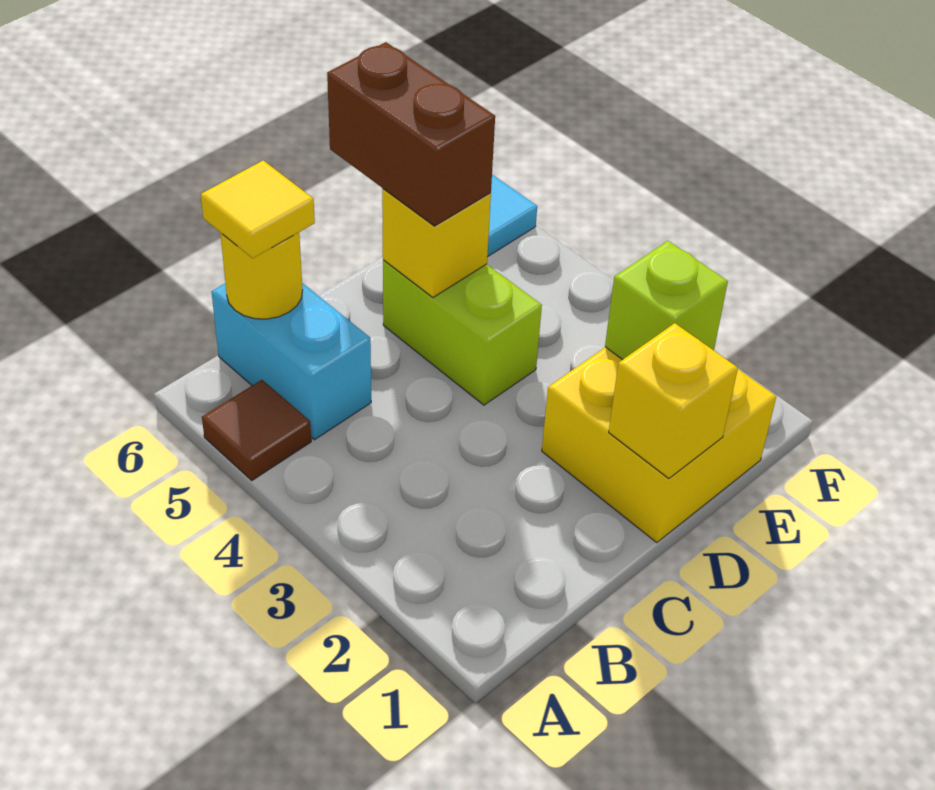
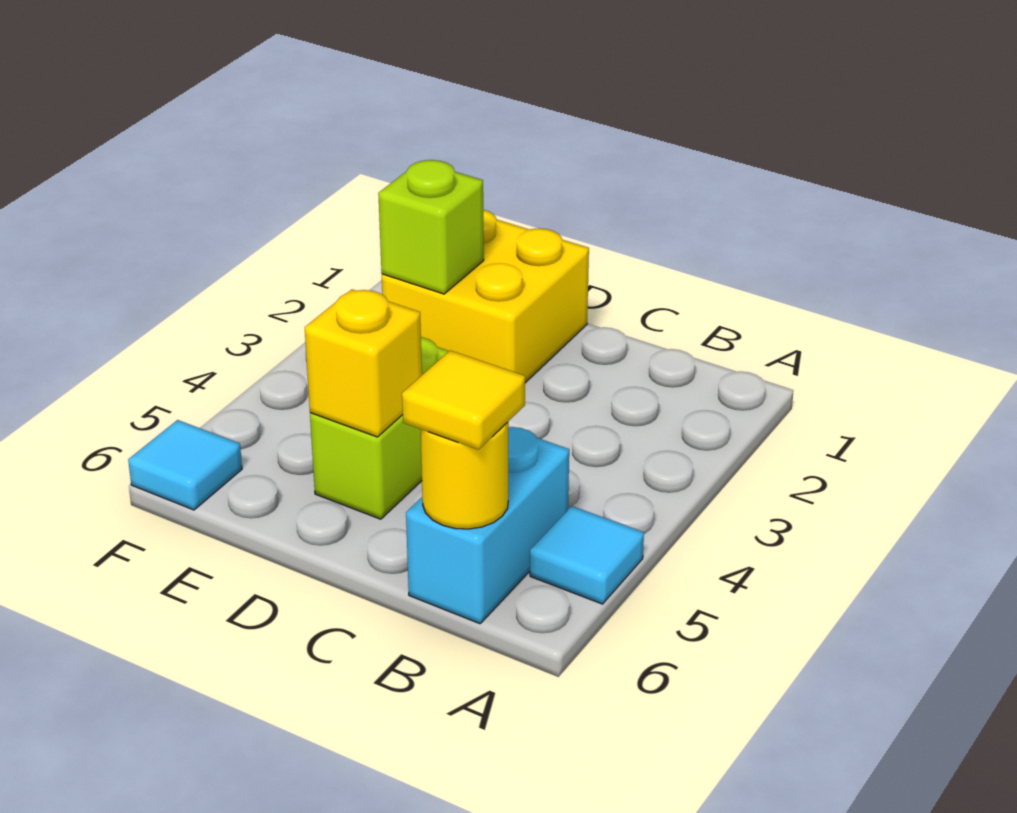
brown tile A5 level 1 -> cyan tile A5 level 1
yellow brick D1 level 2 -> none
brown brick D5:D6 level 3 -> none

